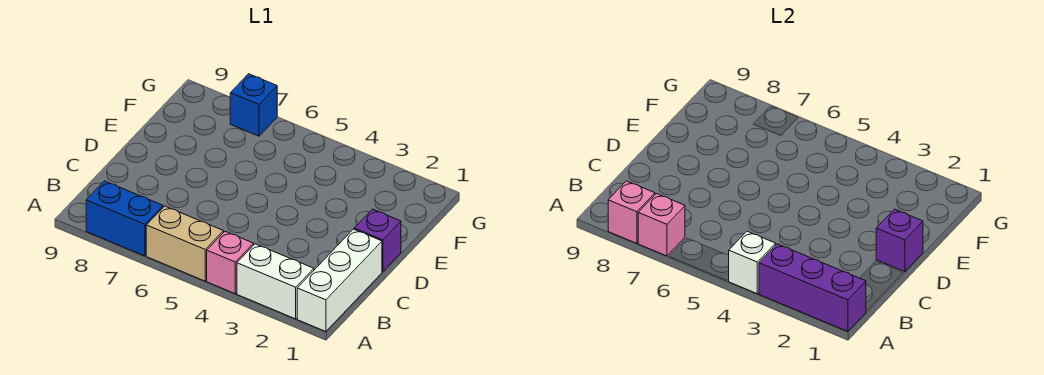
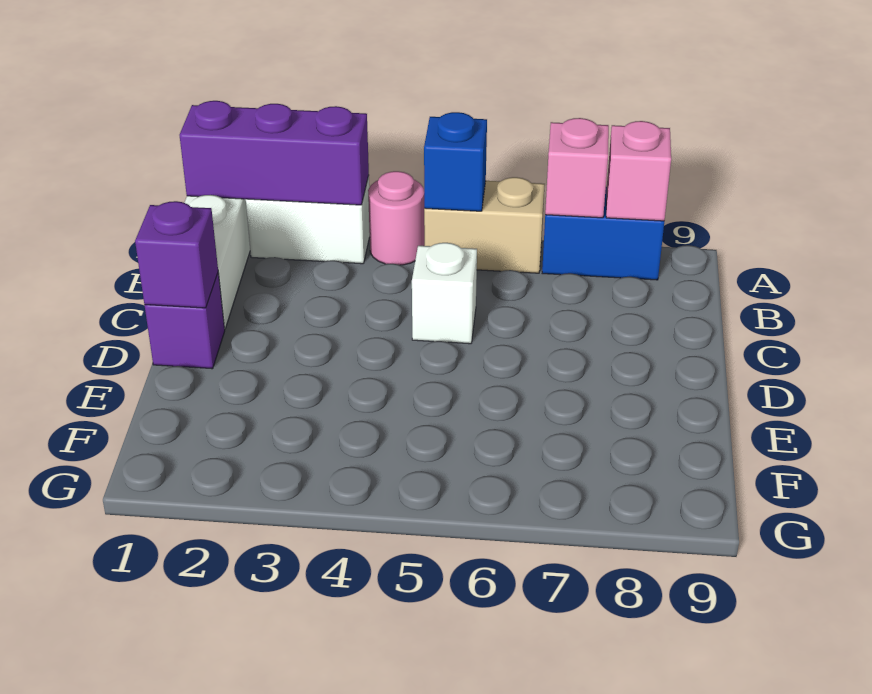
pink brick A4 level 1 -> pink round brick A4 level 1
white brick A4 level 2 -> white brick C5 level 1
blue brick G7 level 1 -> blue brick A5 level 2

